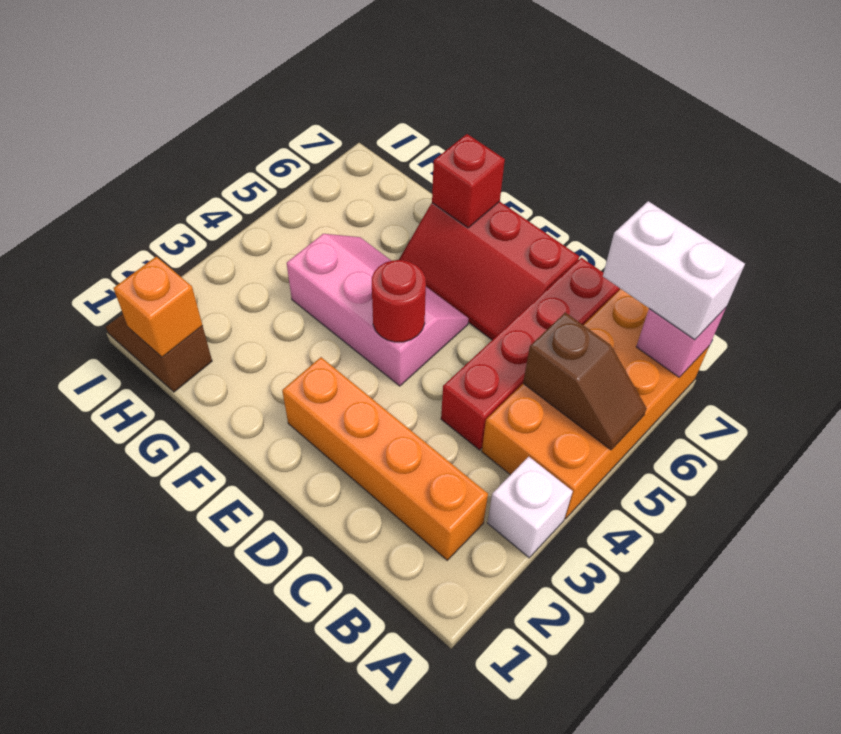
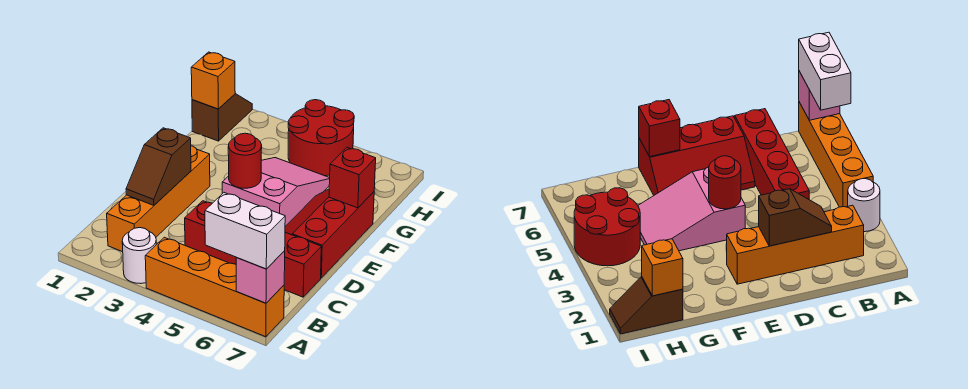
white brick A3 level 1 -> white round brick A3 level 1
orange brick A4:B7 level 1 -> orange brick A4:A7 level 1
brown slope A5:B5 level 2 top B -> brown slope C2:D2 level 2 top D
white brick A7:B7 level 3 -> white brick A6:A7 level 3
pink slope E4:G5 level 1 top 4 -> pink slope E4:G5 level 1 top E
none -> red round brick H4:I5 level 1

